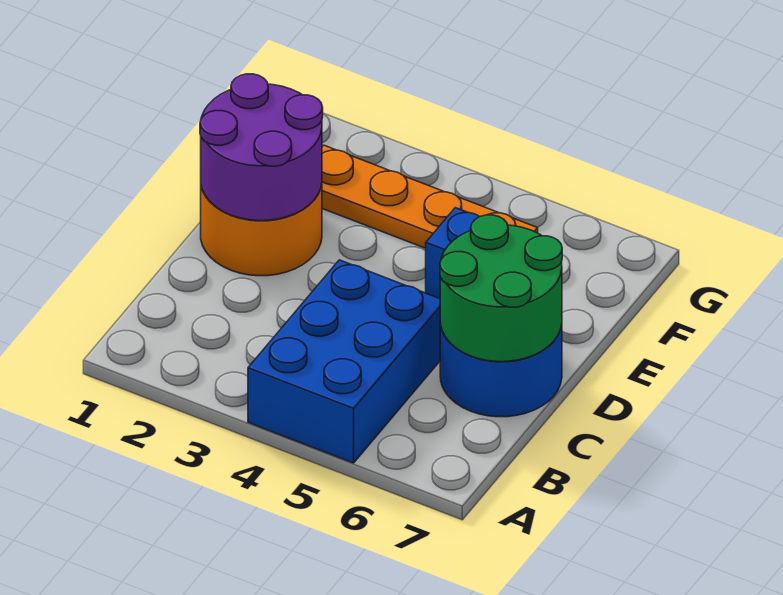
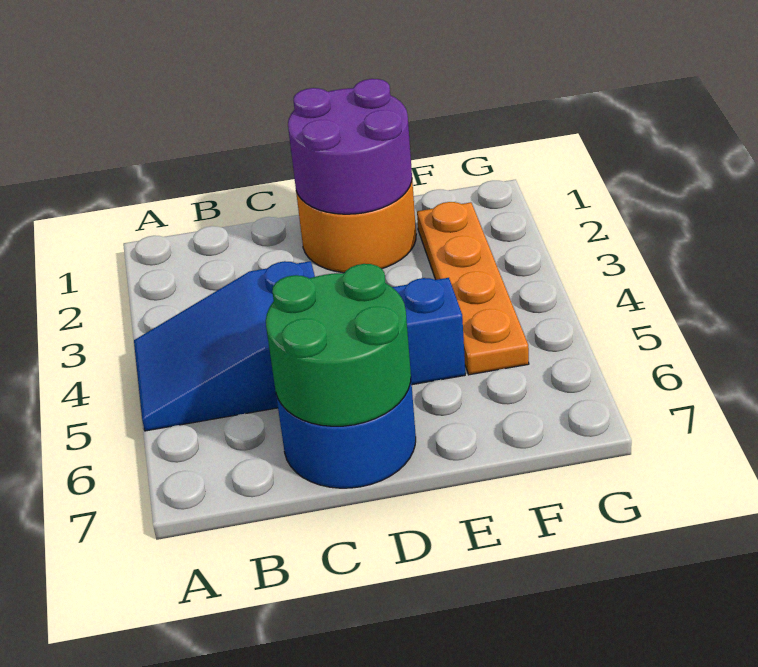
blue brick A4:C5 level 1 -> blue slope A4:C5 level 1 top C

